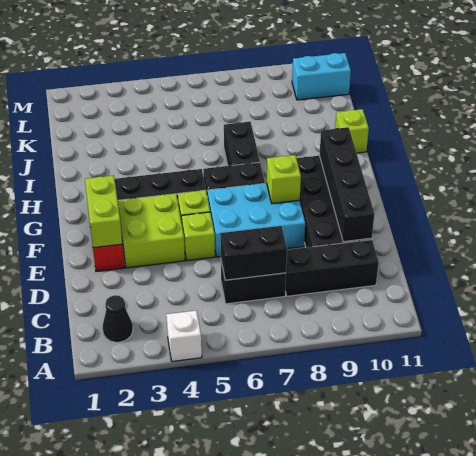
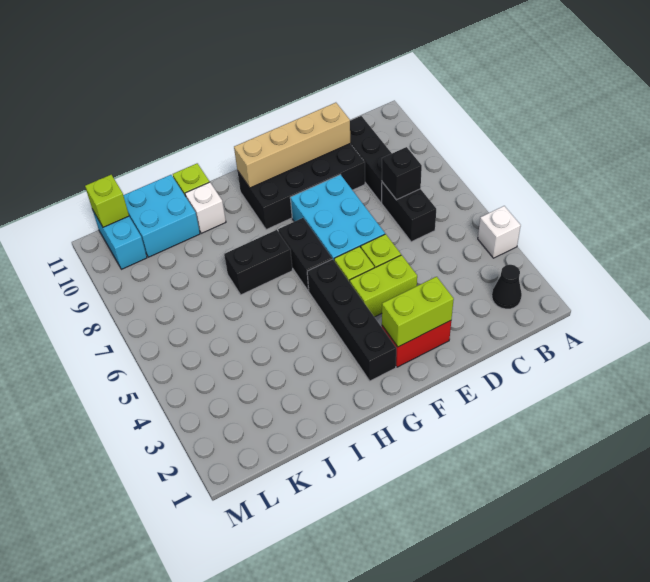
black brick C6:C7 level 2 -> black brick C7 level 2
black brick D10:G10 level 2 -> tan brick D10:G10 level 2
lime brick E3:F4 level 1 -> lime brick E4:F4 level 1
lime brick F8 level 2 -> lime brick L11 level 2
none -> white brick I10 level 1
none -> cyan brick J10:K11 level 1

